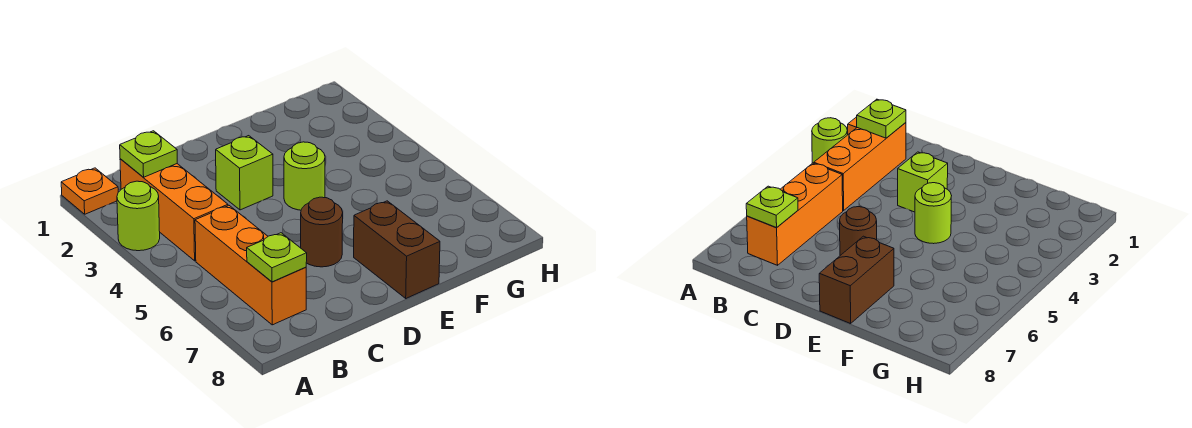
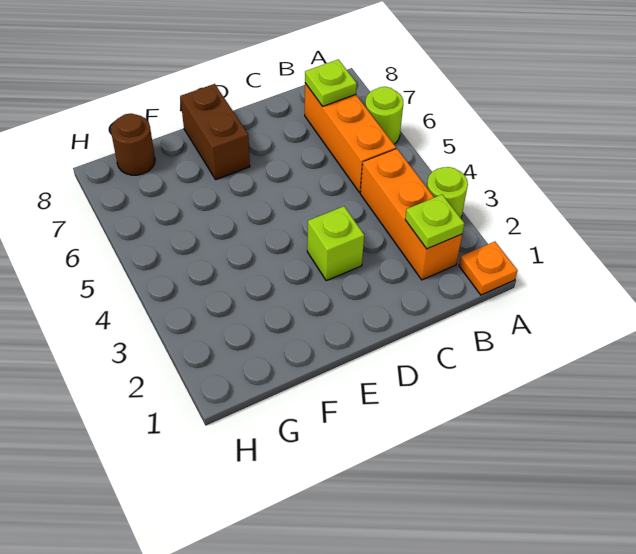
brown round brick D6 level 1 -> brown round brick G8 level 1
lime round brick E4 level 1 -> lime round brick A6 level 1

